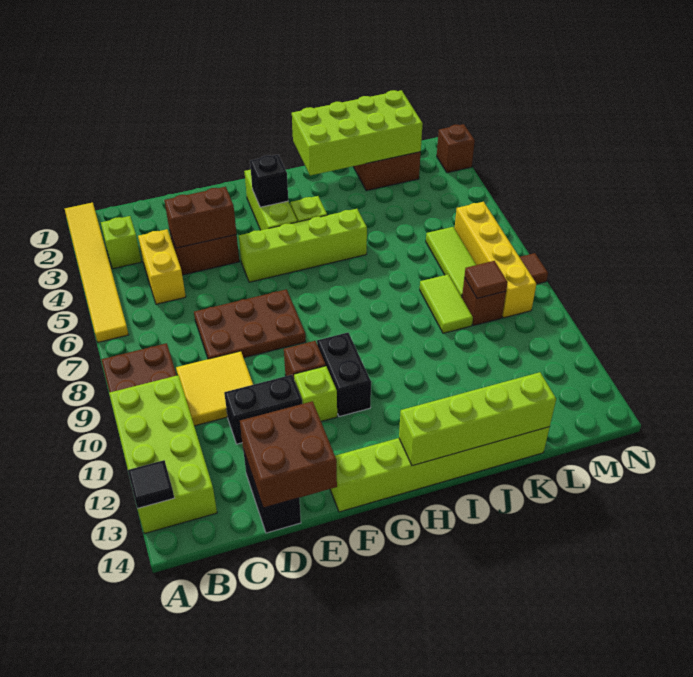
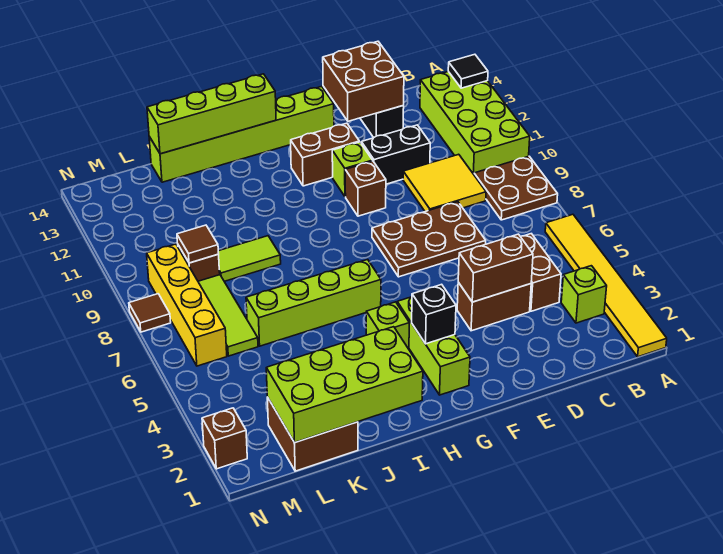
yellow brick C4:C5 level 1 -> brown brick C4:C5 level 1
lime brick F5:I5 level 1 -> lime brick H6:K6 level 1
none -> brown brick F12:G12 level 1
black brick G10:G11 level 1 -> none
lime tile K8:K9 level 1 -> lime tile J9:K9 level 1

